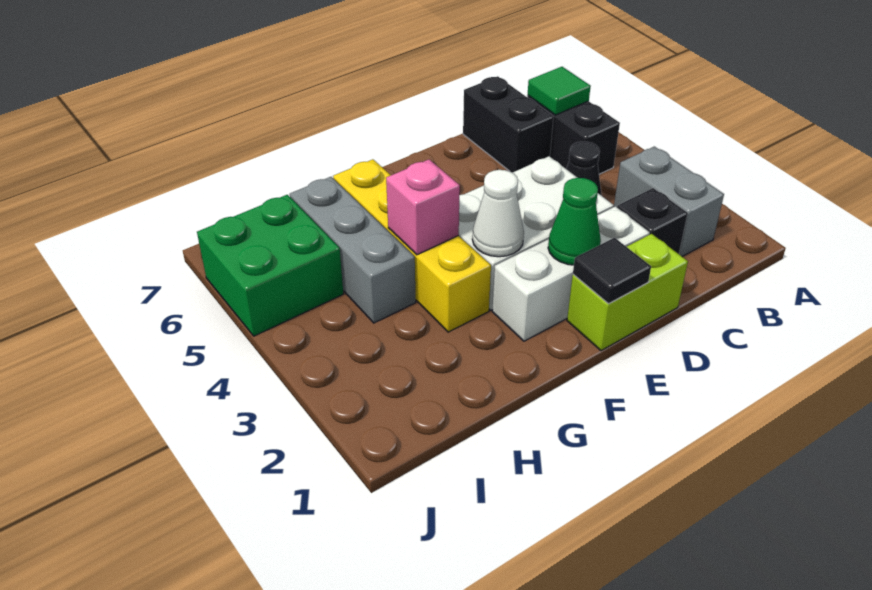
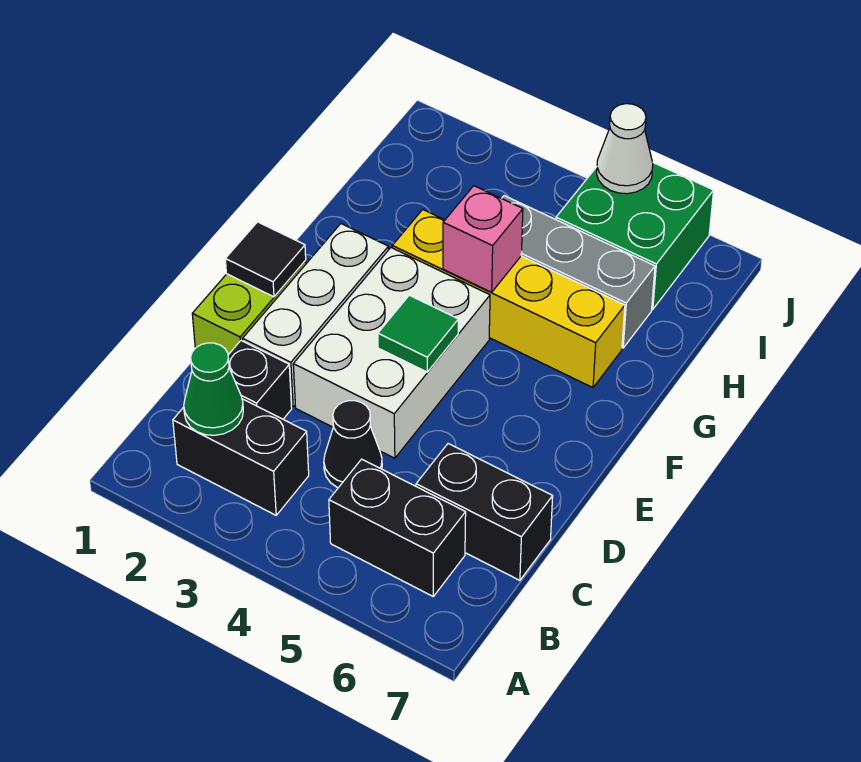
grey brick B2:B3 level 1 -> black brick B2:B3 level 1
green tile B6 level 2 -> green tile E4 level 2
green cone E2 level 2 -> green cone B2 level 2
white cone F3 level 2 -> white cone J5 level 2

